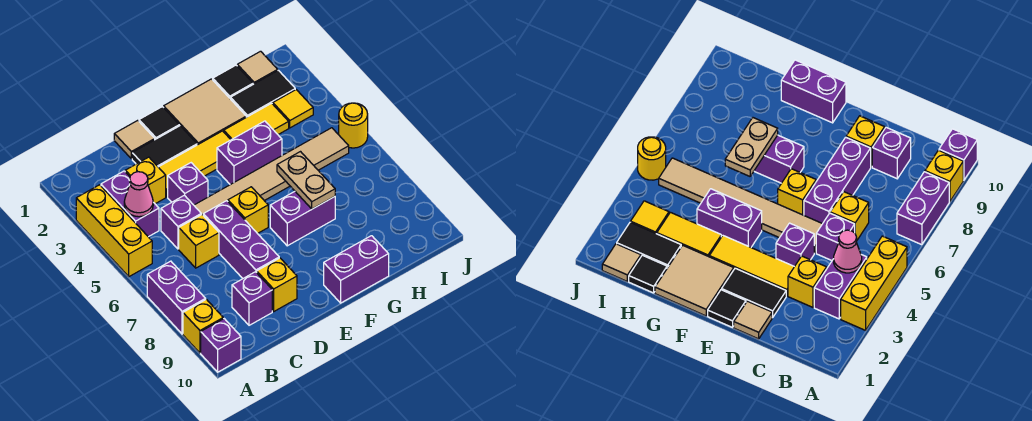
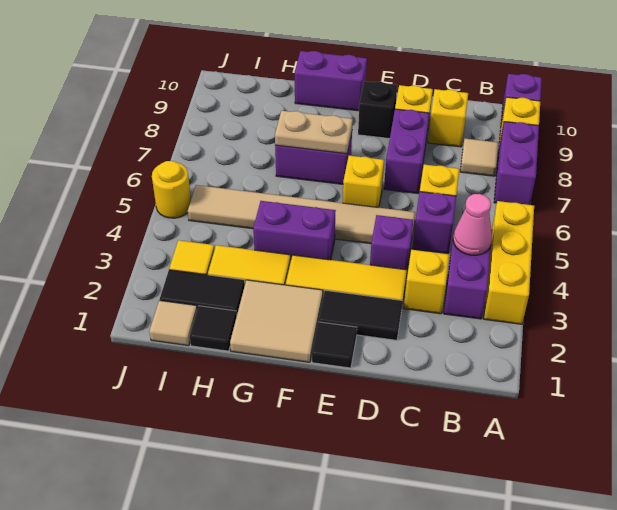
purple brick C9 level 1 -> yellow brick C9 level 1
tan tile D1 level 1 -> tan tile B8 level 1
purple brick D6:D8 level 1 -> purple brick D7:D8 level 1
none -> black brick E9 level 1
tan plate G6:G7 level 2 -> tan plate F7:G7 level 2

